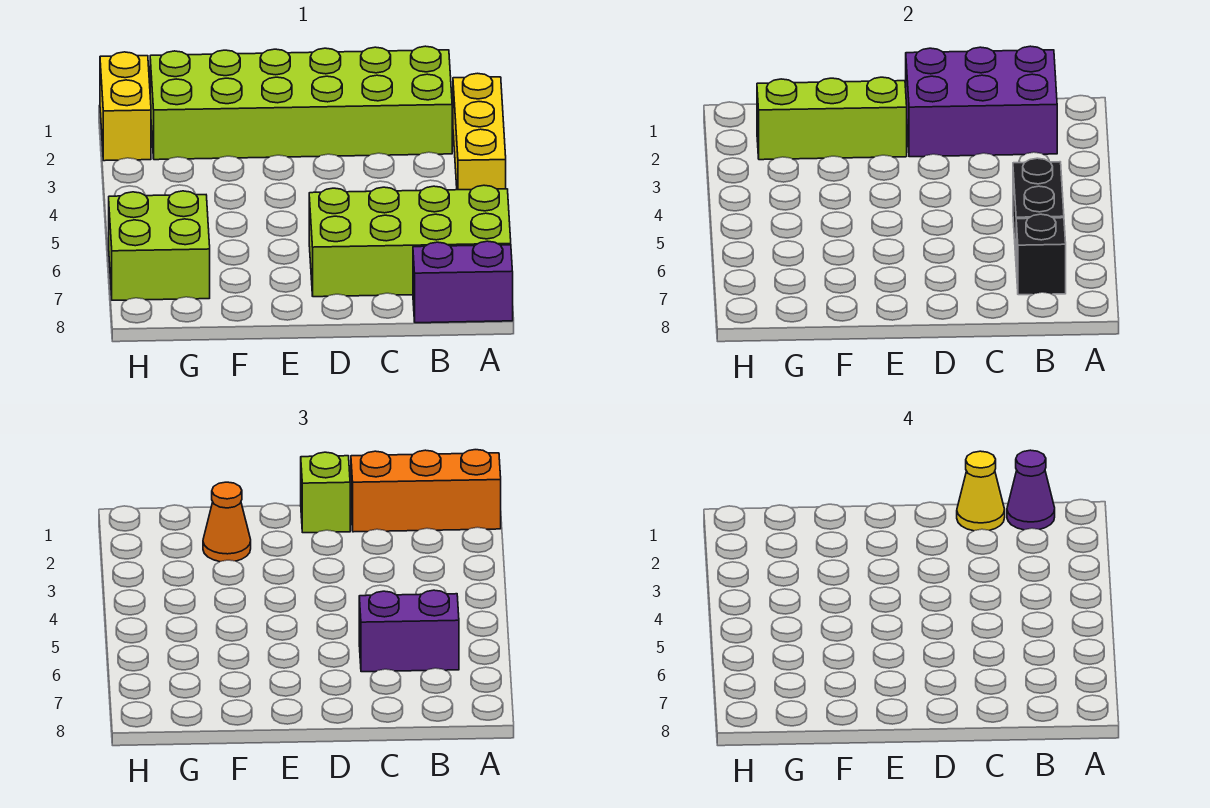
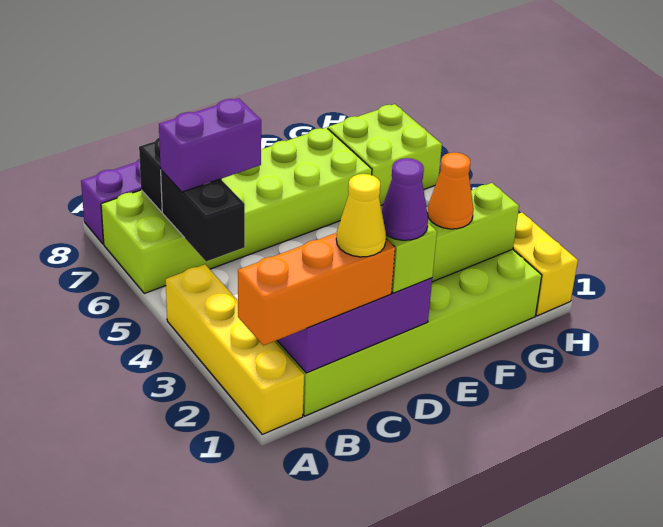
yellow brick A2:A4 level 1 -> yellow brick A1:A4 level 1
lime brick A6:D7 level 1 -> lime brick A6:F7 level 1
purple cone B1 level 4 -> purple cone D1 level 4

